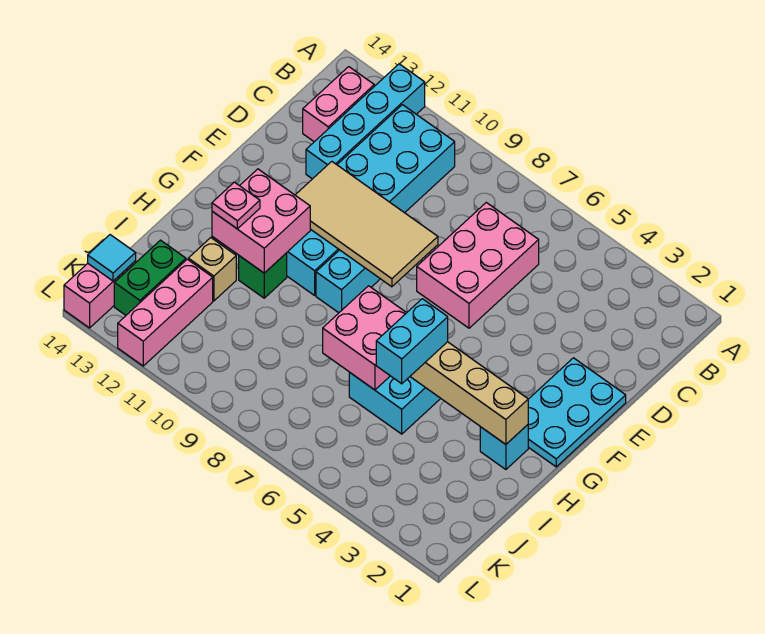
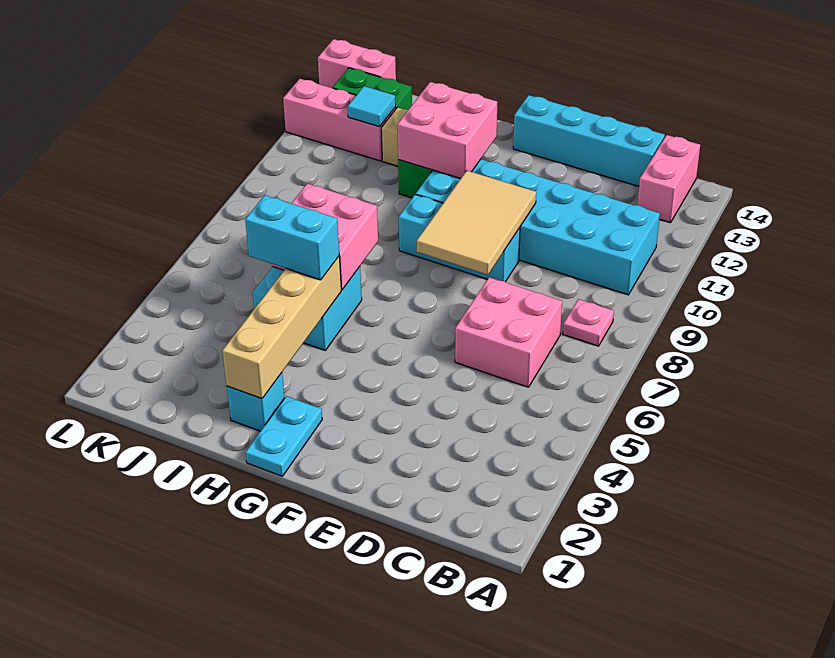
cyan brick A12:D12 level 1 -> cyan brick C14:F14 level 1
pink brick B13:C13 level 1 -> pink brick B13:B14 level 1
pink brick C6:E7 level 1 -> pink brick C6:D7 level 1
cyan plate E1:G2 level 1 -> cyan plate G1:G2 level 1
tan tile E8:F11 level 2 -> tan tile E8:F10 level 2
pink plate H12 level 3 -> pink plate B8 level 1
cyan tile K14 level 2 -> cyan tile J12 level 2

